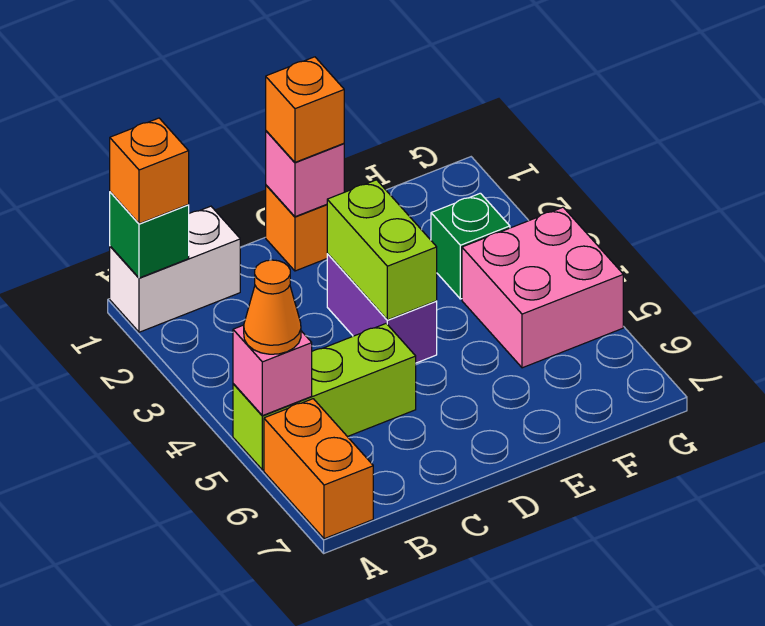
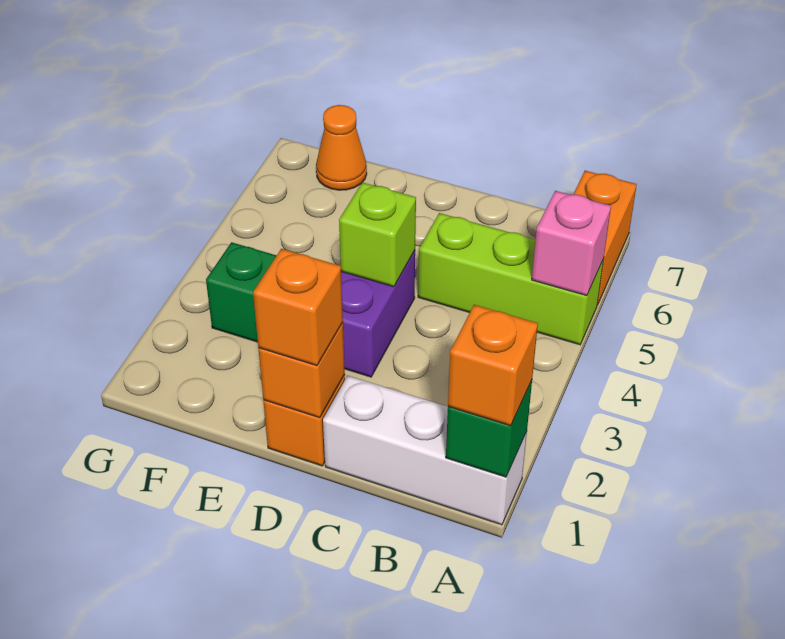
white brick A1:B1 level 1 -> white brick A1:C1 level 1
orange cone A5 level 3 -> orange cone F7 level 1
pink brick D1 level 2 -> orange brick D1 level 2
lime brick D3:D4 level 2 -> lime brick D4 level 2
pink brick F4:G5 level 1 -> none

